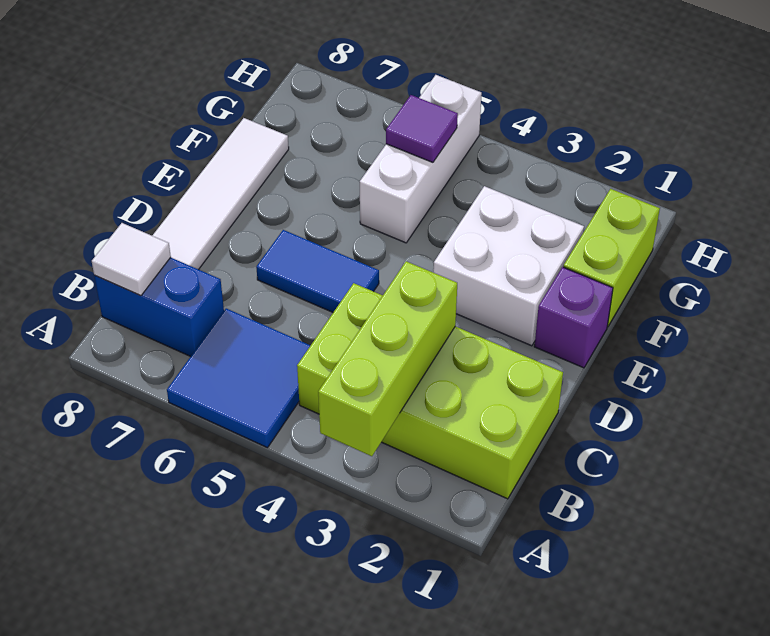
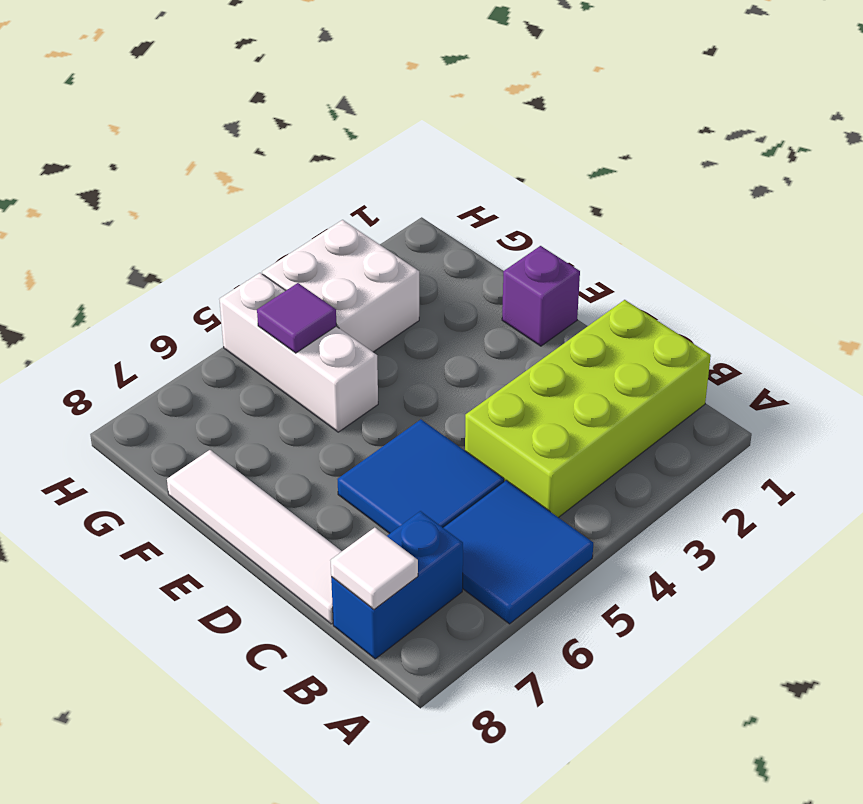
lime brick A3:C3 level 2 -> none
blue tile D5:D6 level 1 -> blue tile C5:D6 level 1
white brick E2:F3 level 1 -> white brick G3:H4 level 1
lime brick F1:G1 level 1 -> none

